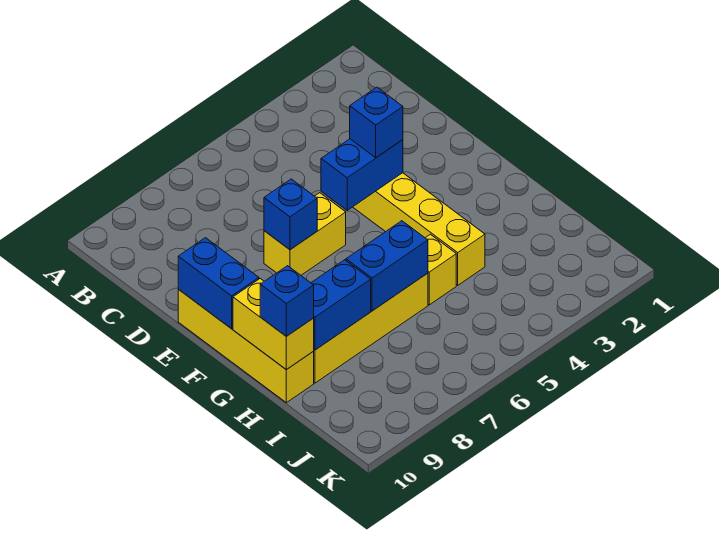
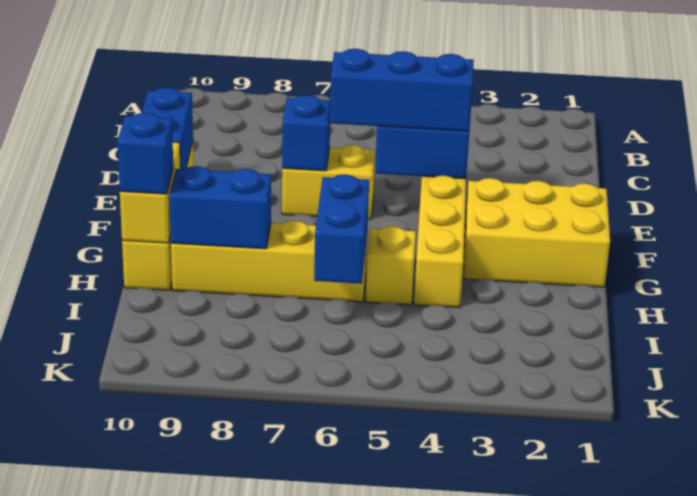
blue brick E4 level 3 -> blue brick E4:E6 level 3
none -> yellow brick F1:G3 level 1
blue brick H6:H7 level 2 -> blue brick H6:I6 level 2

